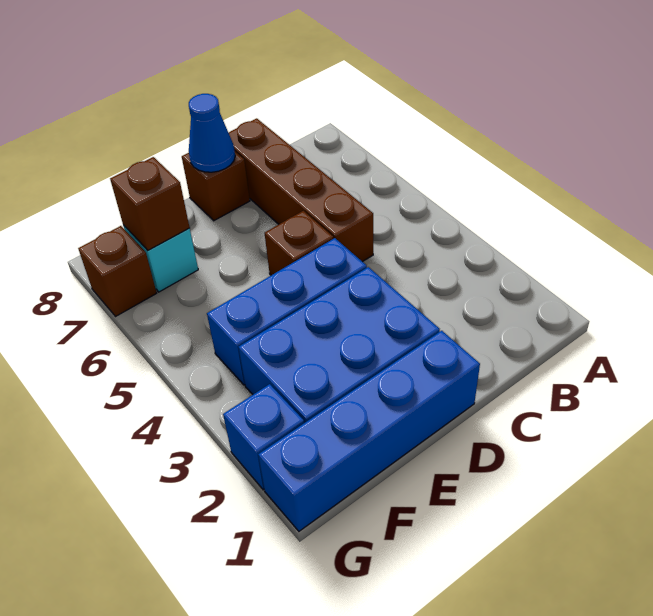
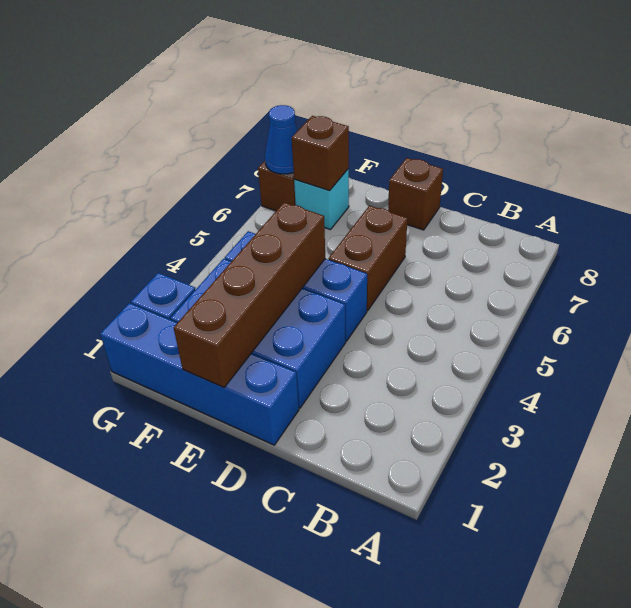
brown brick C5:C8 level 1 -> brown brick E1:E4 level 2
brown brick D5 level 1 -> brown brick D5:D6 level 1
blue cone D8 level 2 -> blue cone G7 level 2

